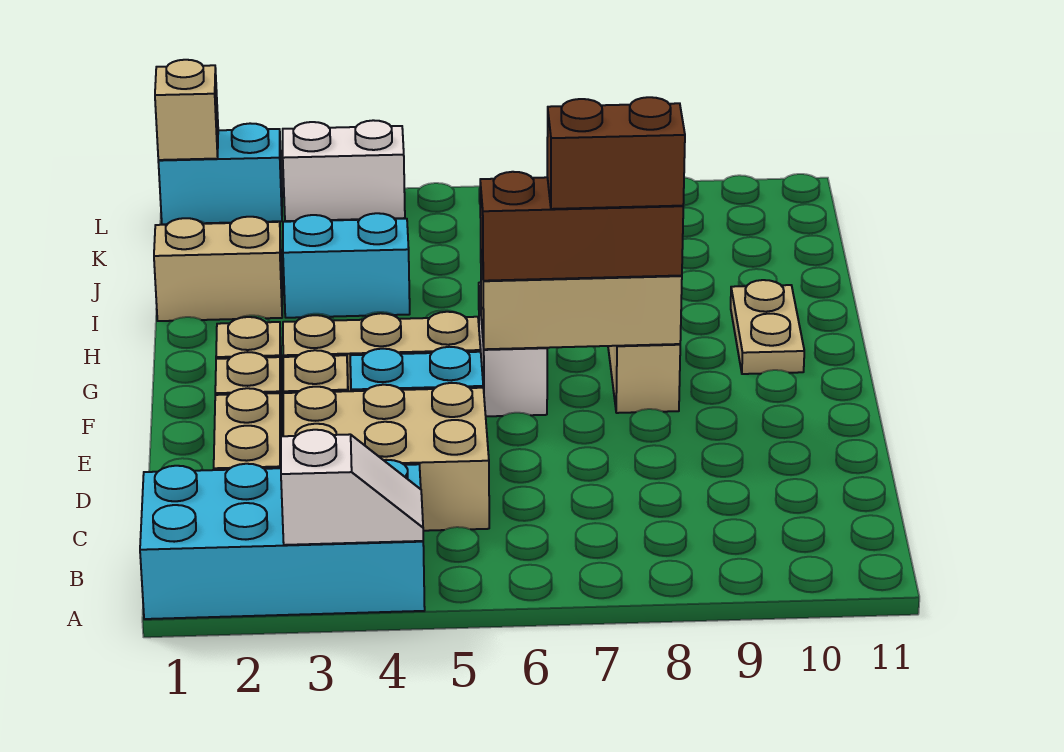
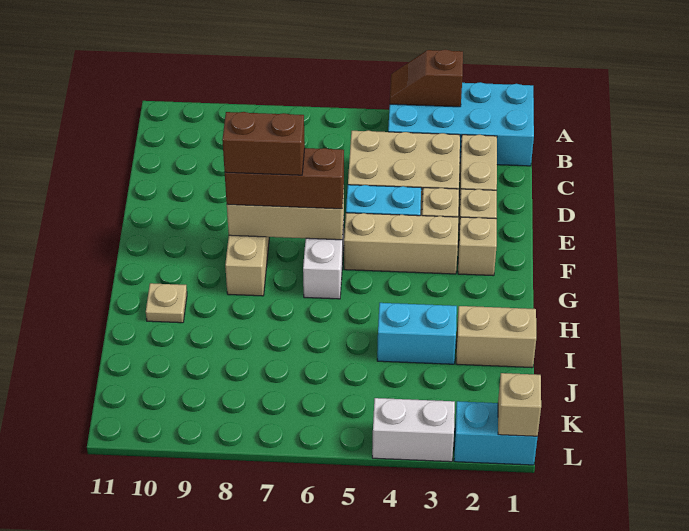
white slope A3:A4 level 2 top 3 -> brown slope A3:A4 level 2 top 3
tan plate G10:H10 level 1 -> tan plate H10 level 1

